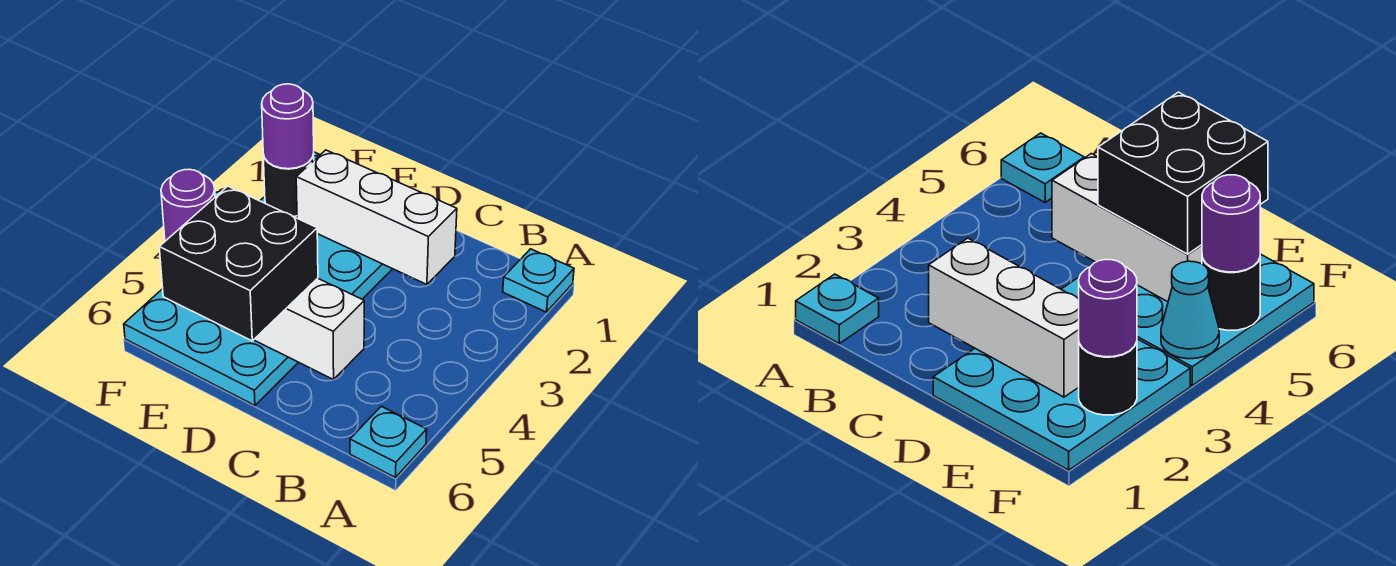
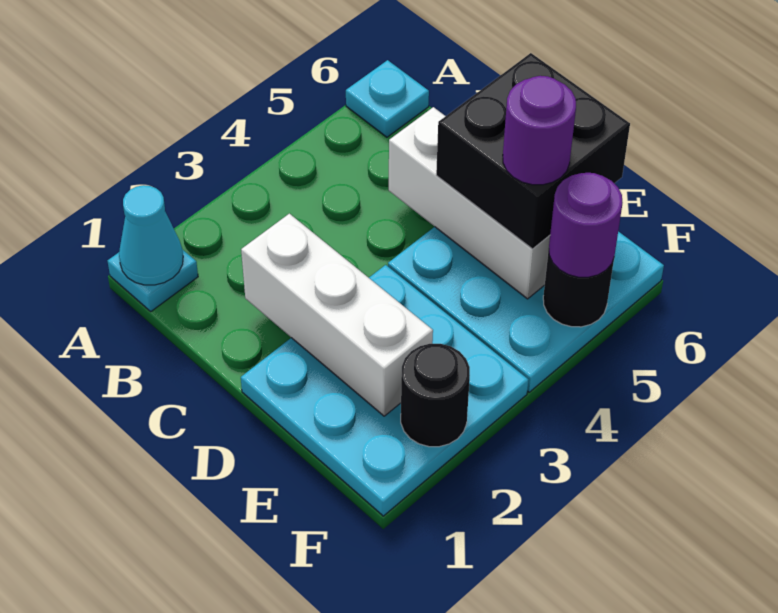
purple round brick F2 level 3 -> purple round brick E5 level 4
cyan cone F4 level 2 -> cyan cone A1 level 2

